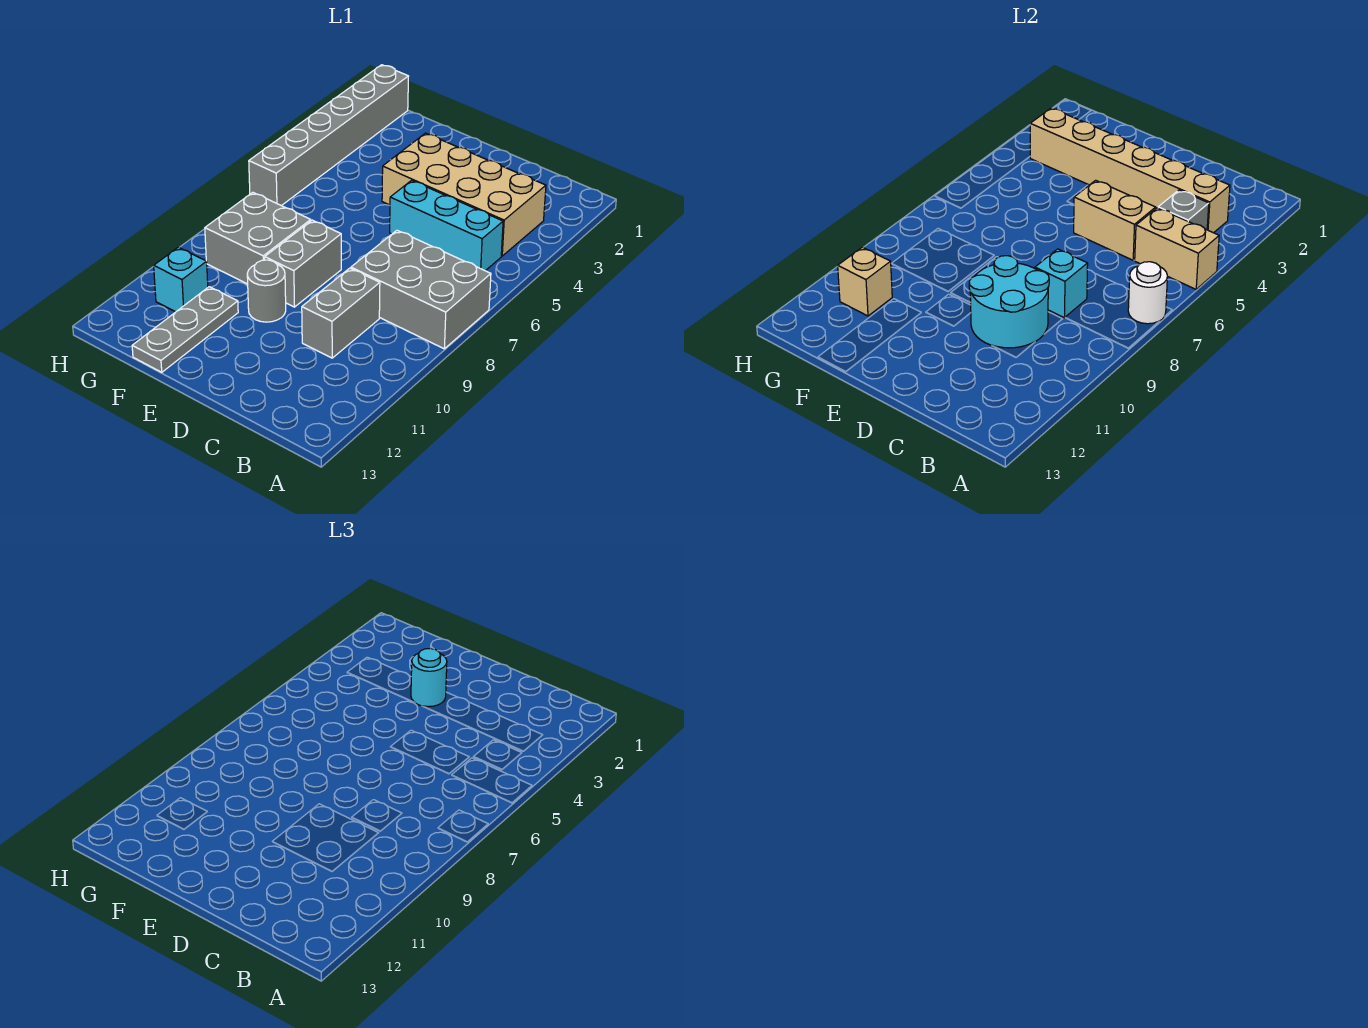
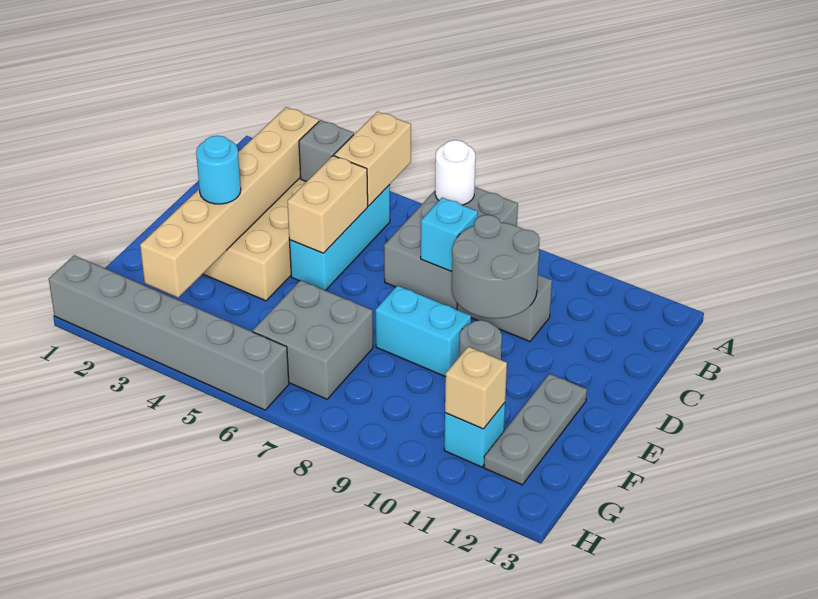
cyan round brick C9:D10 level 2 -> grey round brick C9:D10 level 2
grey brick E8:E9 level 1 -> cyan brick E8:E9 level 1
grey brick F8:G9 level 1 -> grey brick F6:G7 level 1
grey plate F11:F13 level 1 -> grey plate E12:G12 level 1

